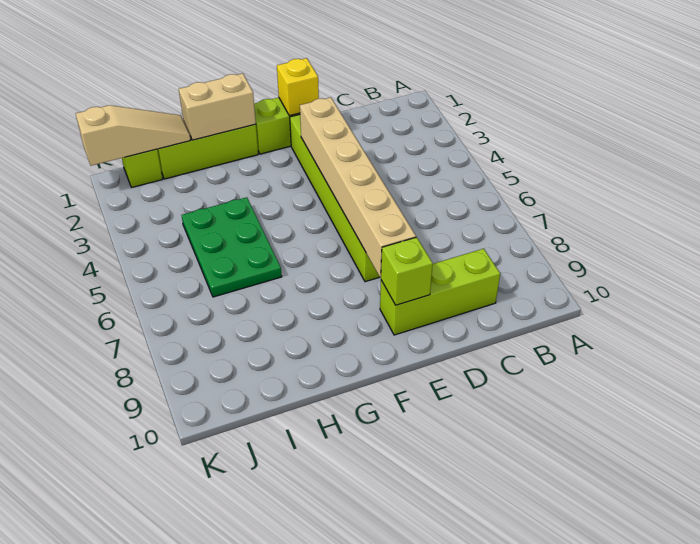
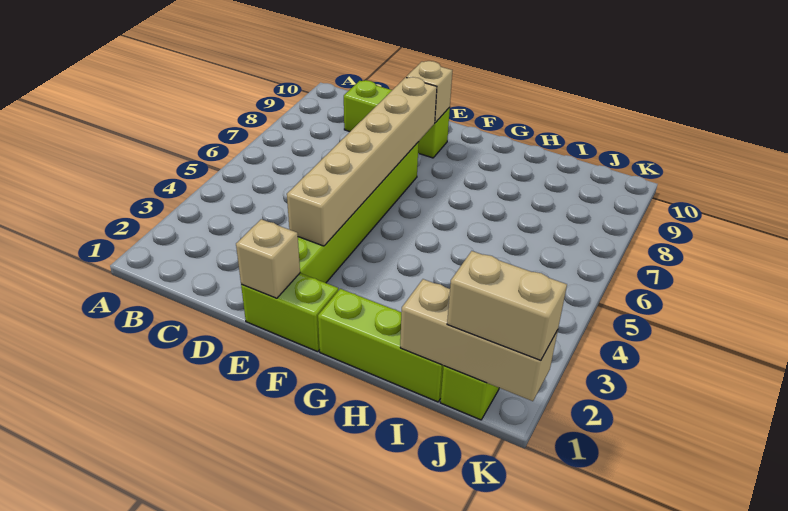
yellow brick E1 level 2 -> tan brick E1 level 2
lime brick E9 level 2 -> tan brick E9 level 2
tan brick G1:H1 level 2 -> tan brick J1:K1 level 3
green plate H4:I6 level 1 -> none
tan slope I1:K1 level 2 top K -> tan brick I1:K1 level 2

